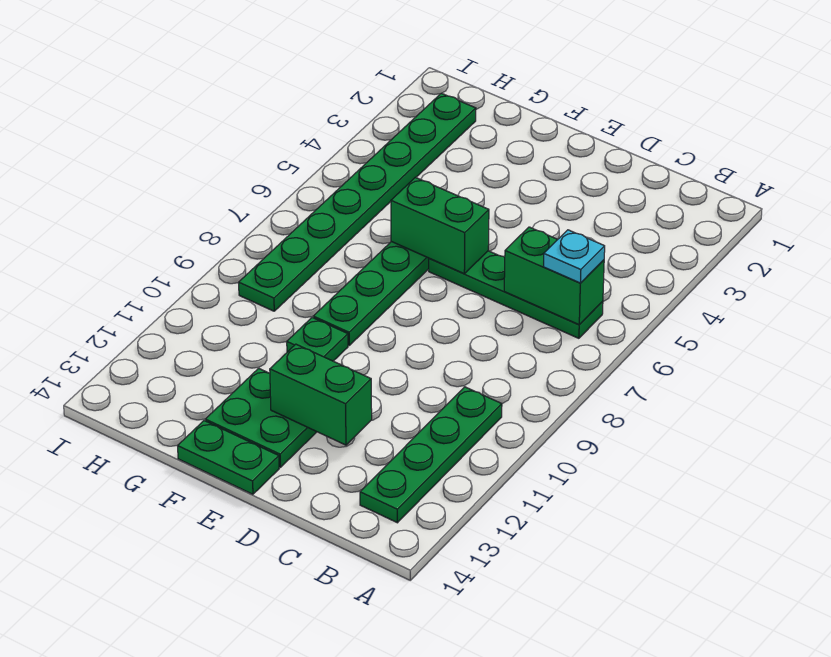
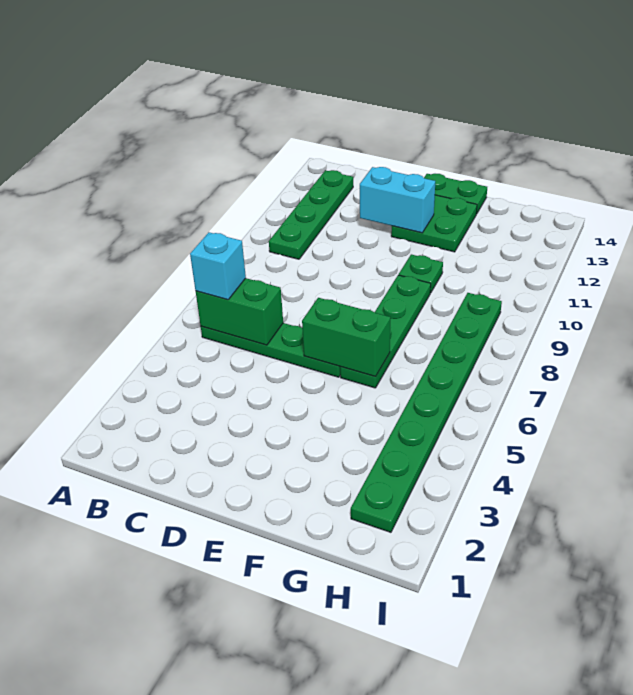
cyan plate B6 level 3 -> cyan brick B6 level 3
green brick D12:E12 level 2 -> cyan brick D12:E12 level 2

